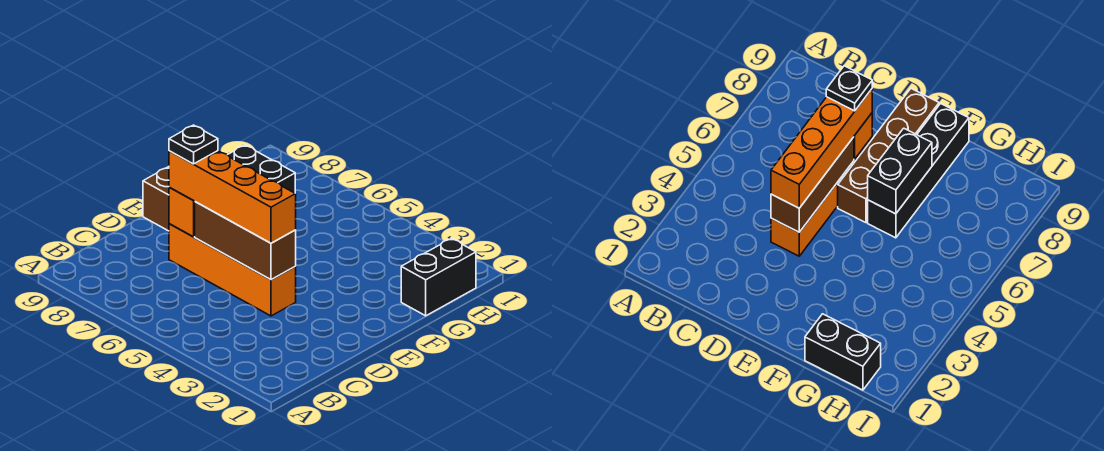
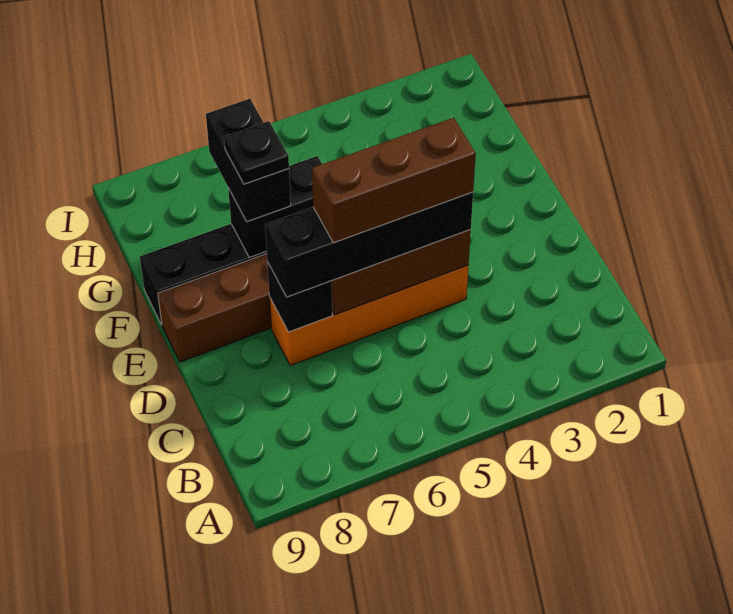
orange brick D4:D7 level 3 -> black brick D4:D7 level 3
none -> brown brick D4:D6 level 4
orange brick D7 level 2 -> black brick D7 level 2
black plate D7 level 4 -> black plate F7 level 4
black brick G1:H1 level 1 -> black brick F7:G7 level 3

